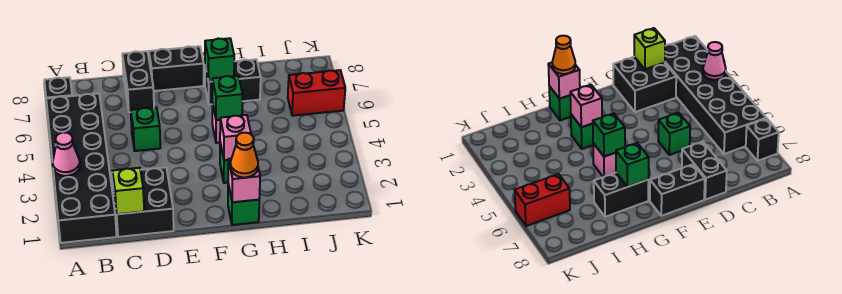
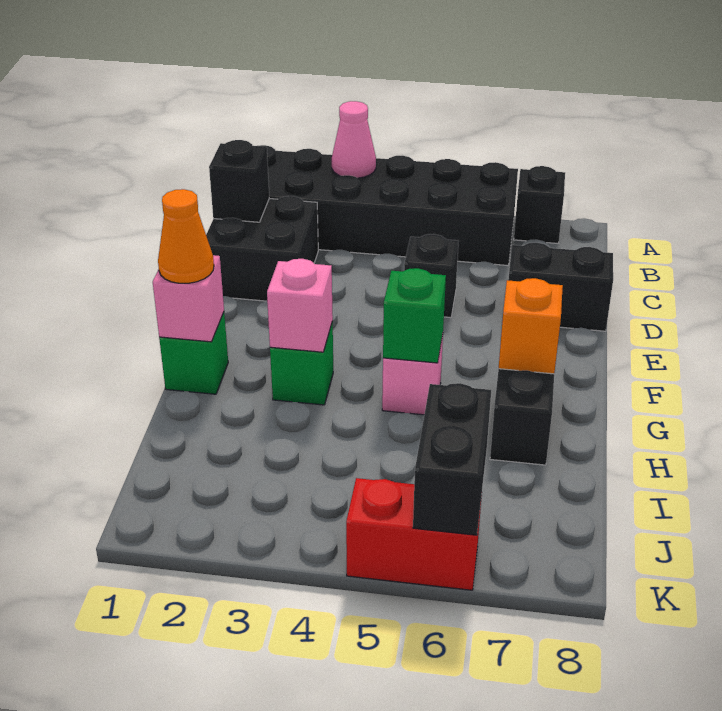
lime brick C1 level 2 -> black brick C1 level 2
green brick D5 level 1 -> black brick D5 level 1
black brick E8:F8 level 1 -> black brick J6:K6 level 2
green brick G7 level 2 -> orange brick G7 level 2
red brick J6:K6 level 1 -> red brick K5:K6 level 1

